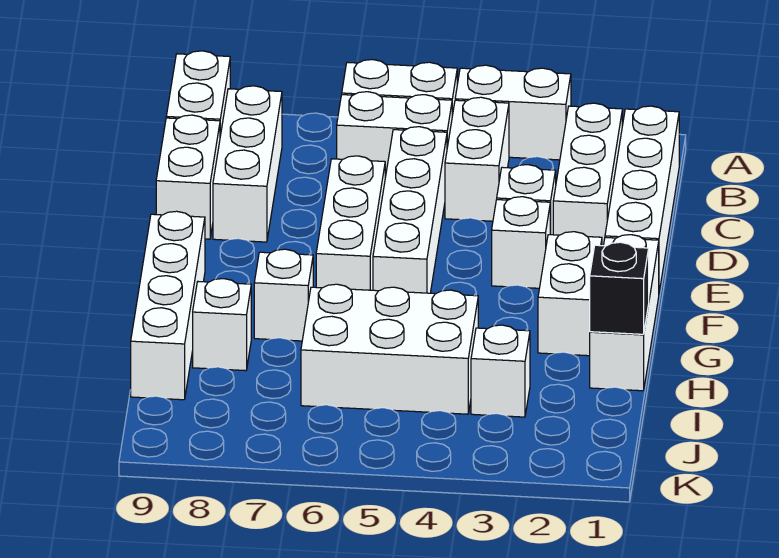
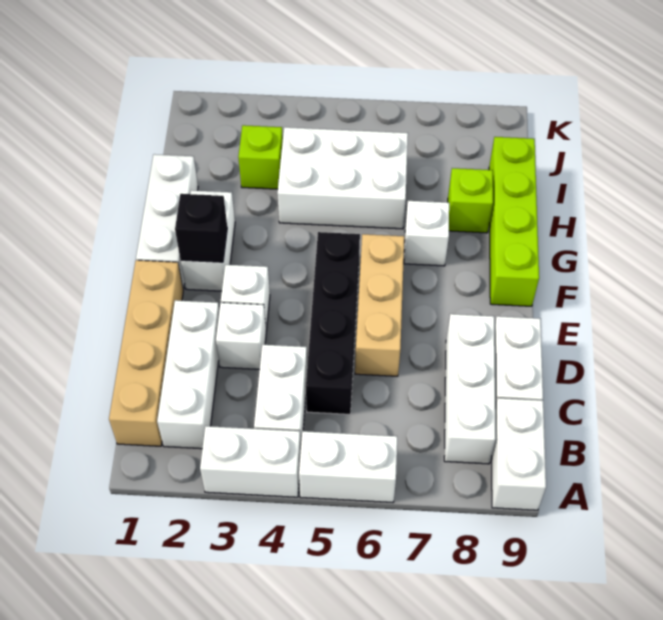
white brick B1:E1 level 1 -> tan brick B1:E1 level 1
white brick B5:B6 level 1 -> none
white brick C5:F5 level 1 -> black brick C5:F5 level 1
white brick D6:F6 level 1 -> tan brick D6:F6 level 1
white brick F9:I9 level 1 -> lime brick F9:I9 level 1
black brick H1 level 2 -> black brick F2 level 2
white brick H8 level 1 -> lime brick H8 level 1
white brick I3 level 1 -> lime brick I3 level 1

